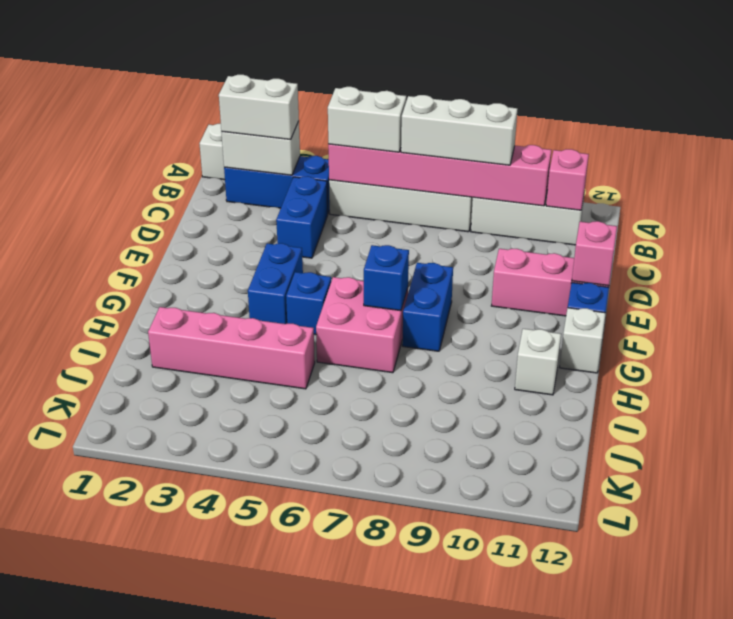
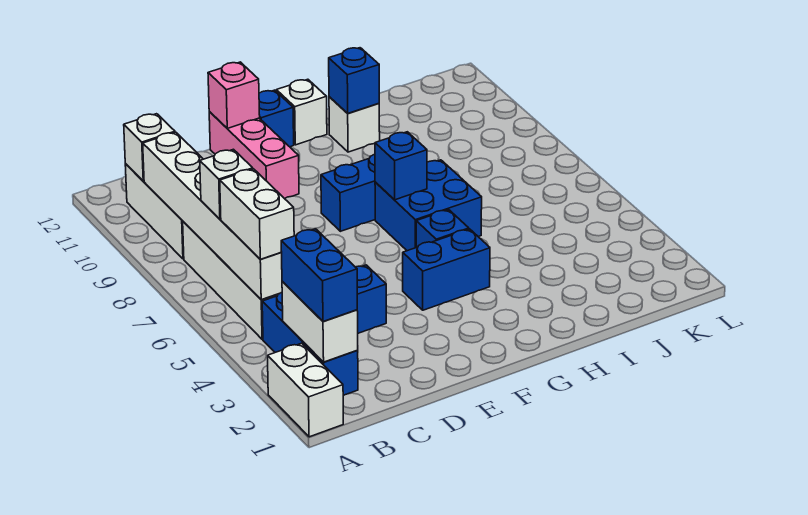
white brick B2:B3 level 3 -> blue brick B2:B3 level 3
pink brick B5:B10 level 2 -> white brick B5:B10 level 2
white brick B7:B9 level 3 -> white brick B7 level 3
pink brick B11 level 2 -> white brick B11 level 2
pink brick G6:H7 level 1 -> blue brick G6:H7 level 1
none -> blue brick H11 level 2
pink brick I2:I5 level 1 -> none

